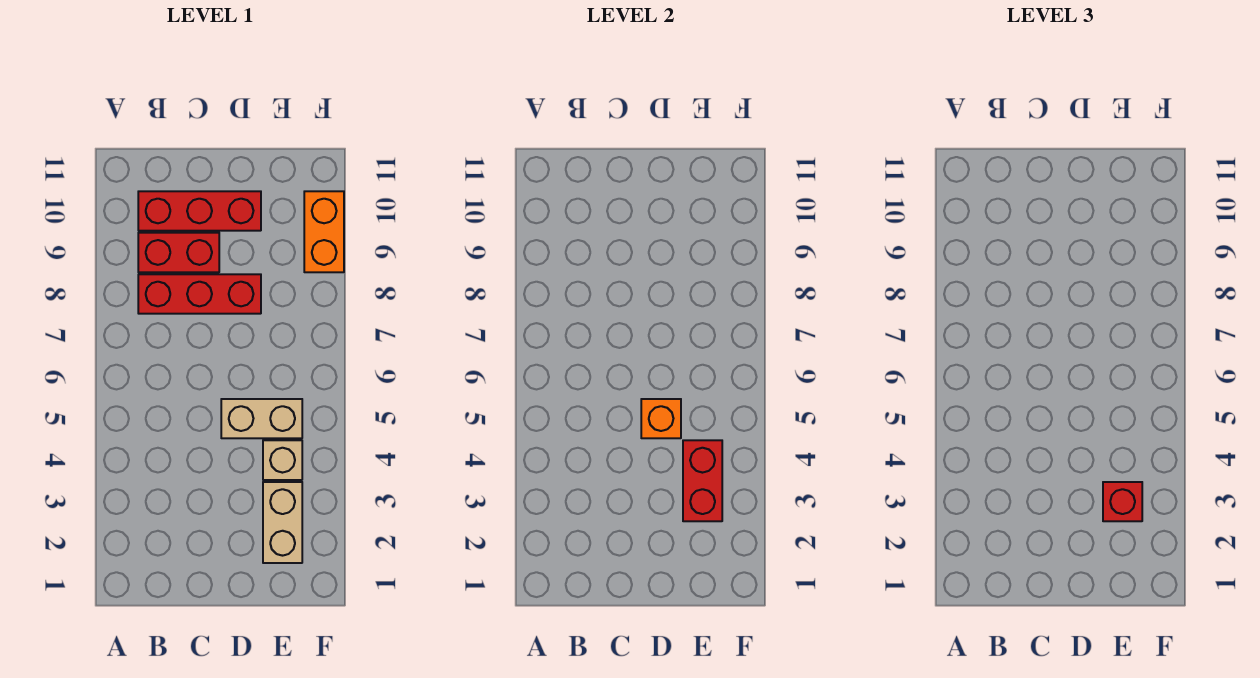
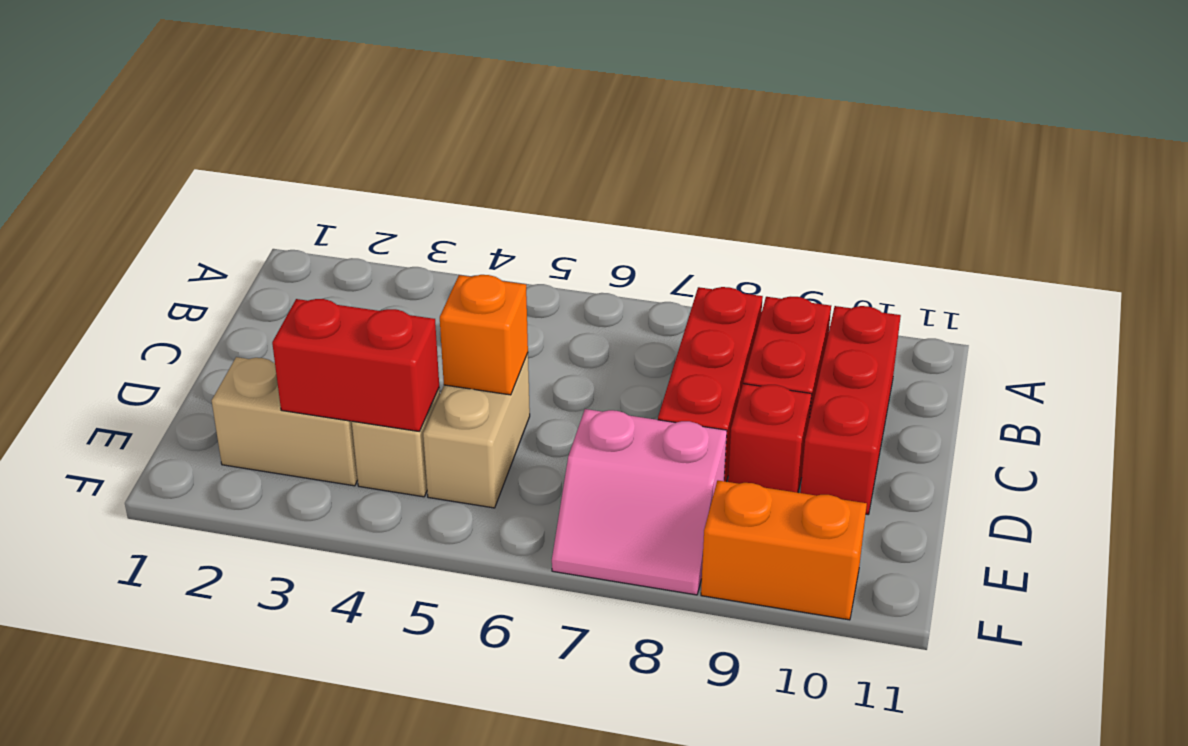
red brick E3 level 3 -> red brick D9 level 1
none -> pink slope E7:F8 level 1 top E

